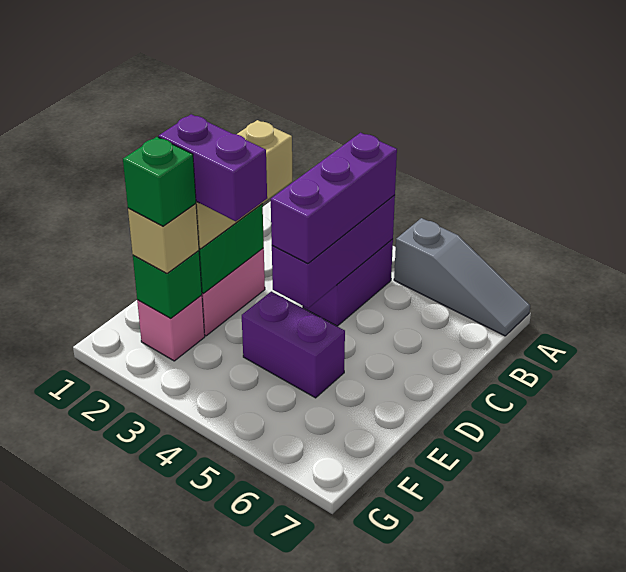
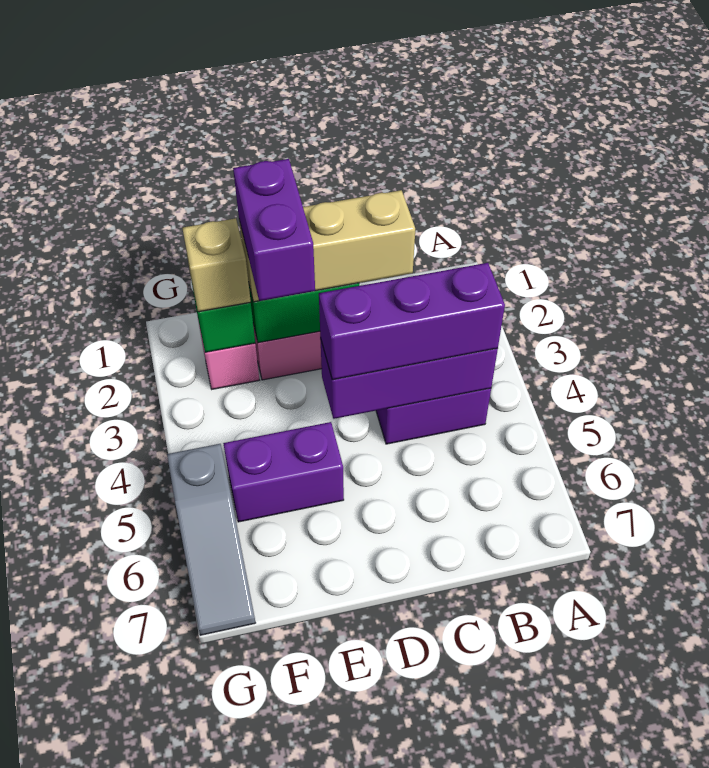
grey slope A5:A7 level 1 top 5 -> grey slope G5:G7 level 1 top 5
purple brick E4:E5 level 1 -> purple brick E5:F5 level 1
green brick F2 level 4 -> none

